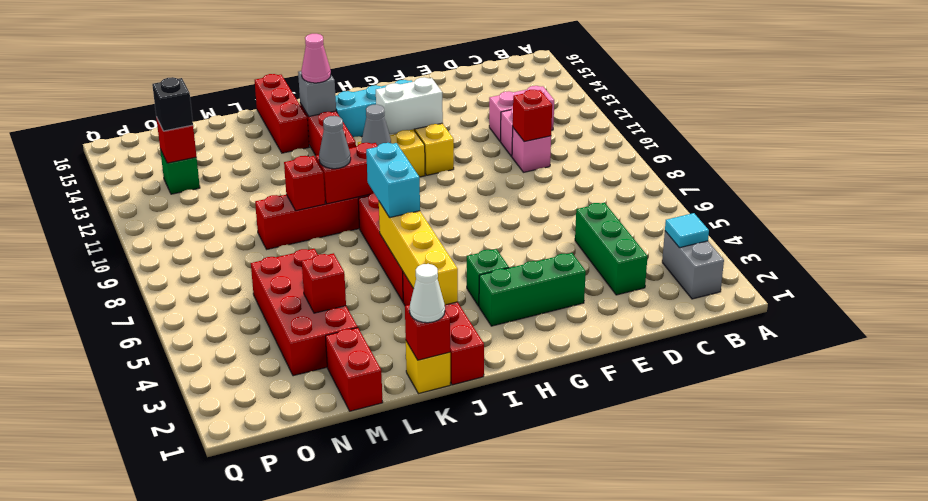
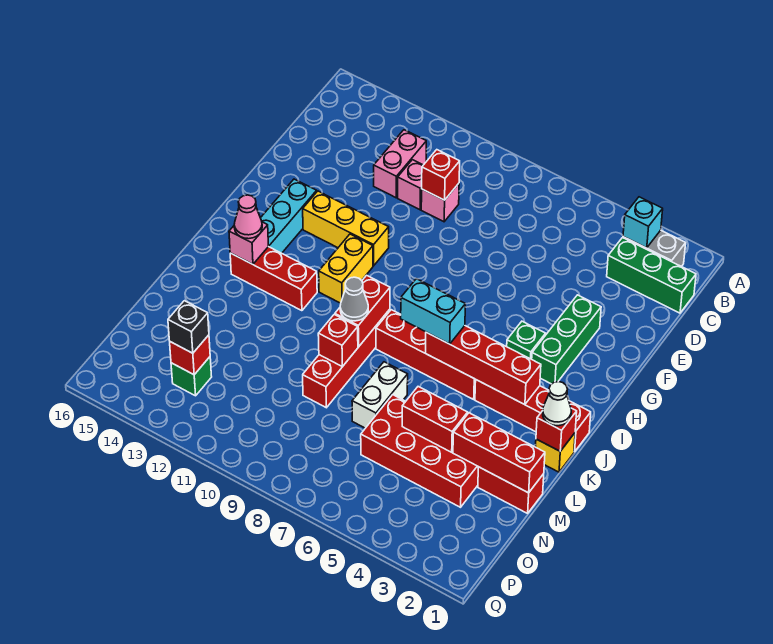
cyan tile B3 level 2 -> cyan brick B3 level 2
green brick D3:D5 level 1 -> green brick C1:C3 level 1
white brick G12:H12 level 2 -> white brick L7:M7 level 1
grey cone I11 level 2 -> none
yellow brick J3:J6 level 2 -> red brick J3:J6 level 2
grey brick J14 level 2 -> pink brick J14 level 2
red brick K14:K16 level 1 -> red brick M1:M3 level 2
red brick M4 level 2 -> red brick M4:M5 level 2

